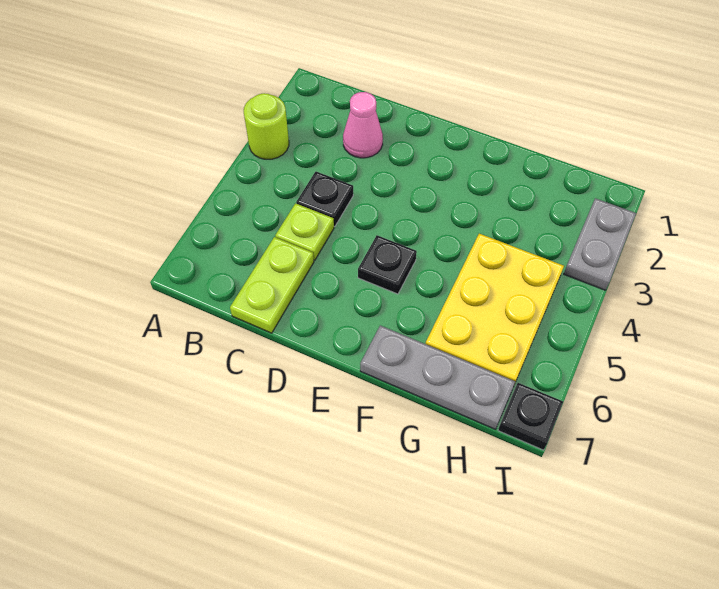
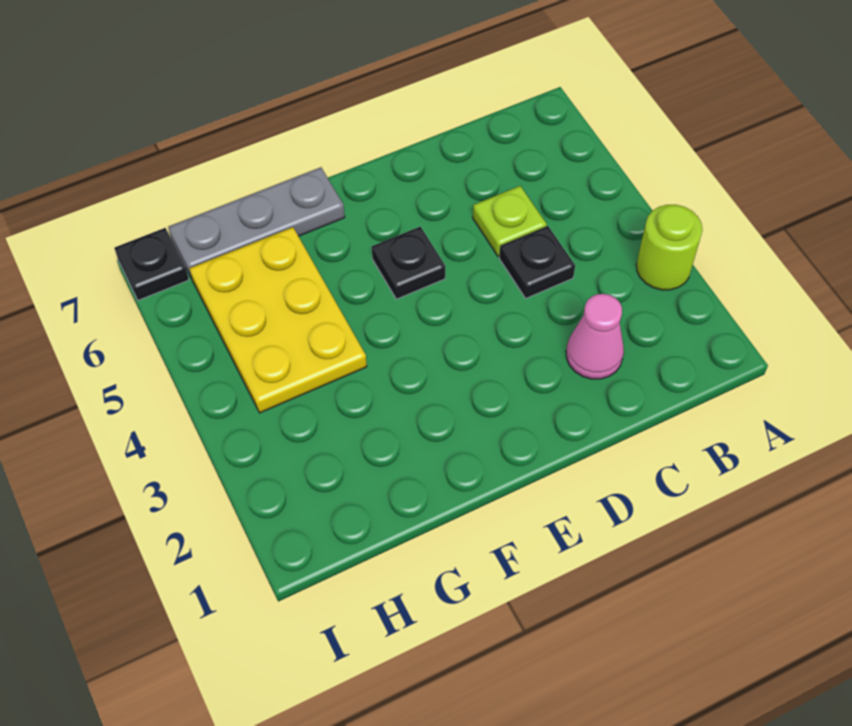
lime plate C6:C7 level 1 -> none
grey plate I2:I3 level 1 -> none

